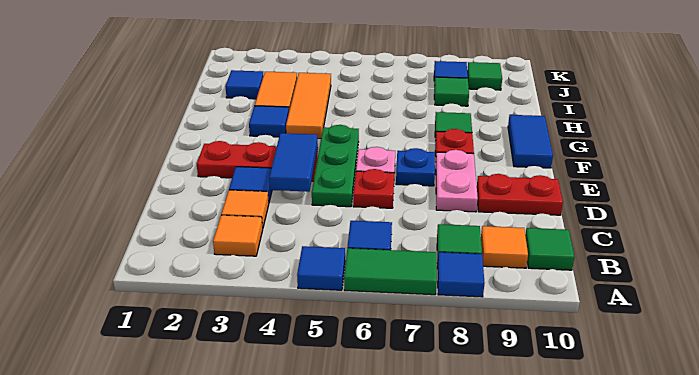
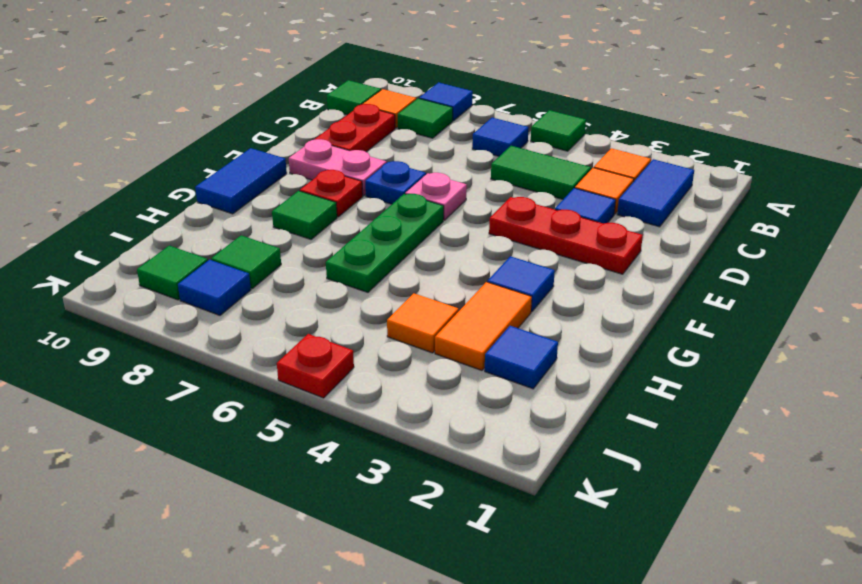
blue tile A5 level 1 -> green tile A5 level 1
green tile A6:A7 level 1 -> green tile C4:C5 level 1
blue tile D4:E4 level 2 -> blue tile B2:C2 level 1
green plate D5:F5 level 1 -> green plate F6:H6 level 1
red plate D6 level 1 -> red plate K5 level 1
pink plate D8:E8 level 1 -> pink plate E8:E9 level 1
red plate D9:D10 level 1 -> red plate C9:D9 level 1
orange tile G4:I4 level 1 -> orange tile I4 level 1

